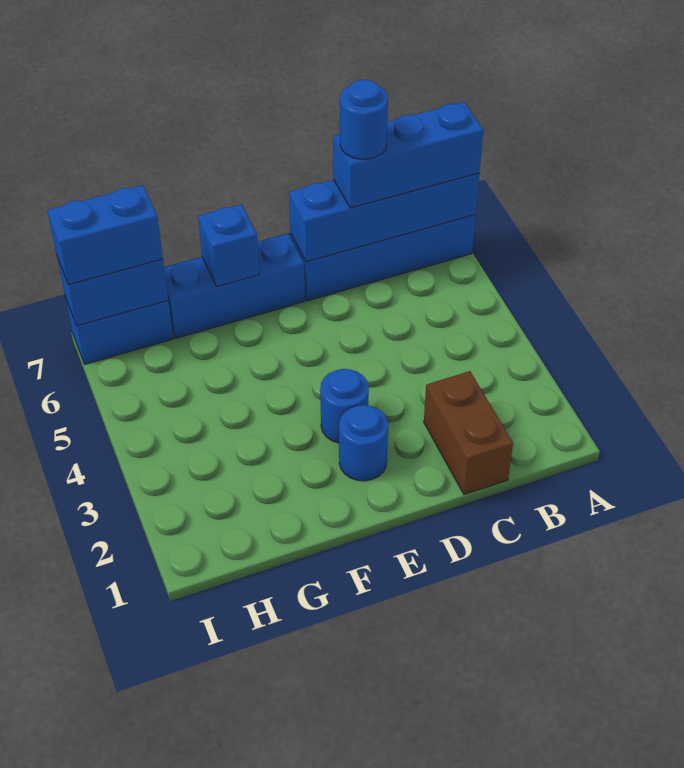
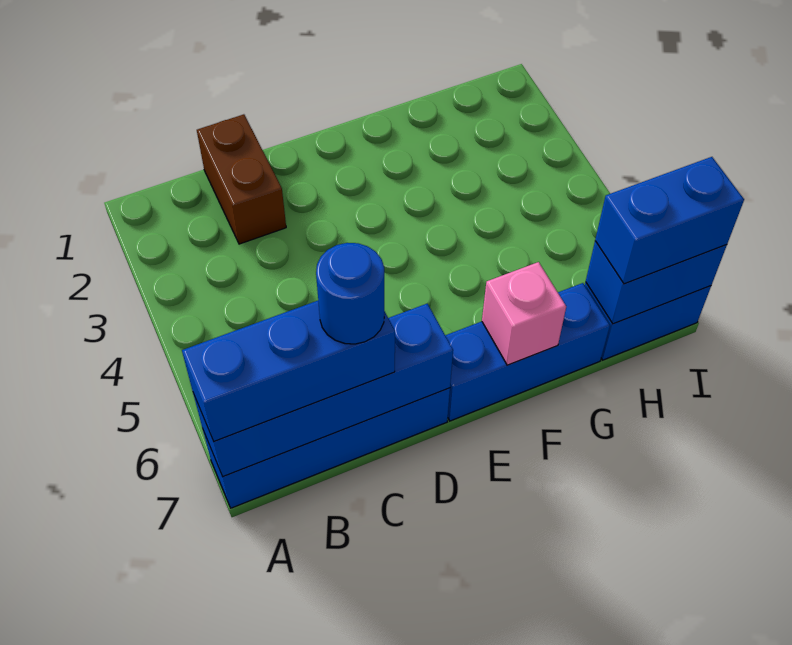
blue round brick E2 level 1 -> none
blue round brick E3 level 1 -> none
blue brick F7 level 2 -> pink brick F7 level 2

